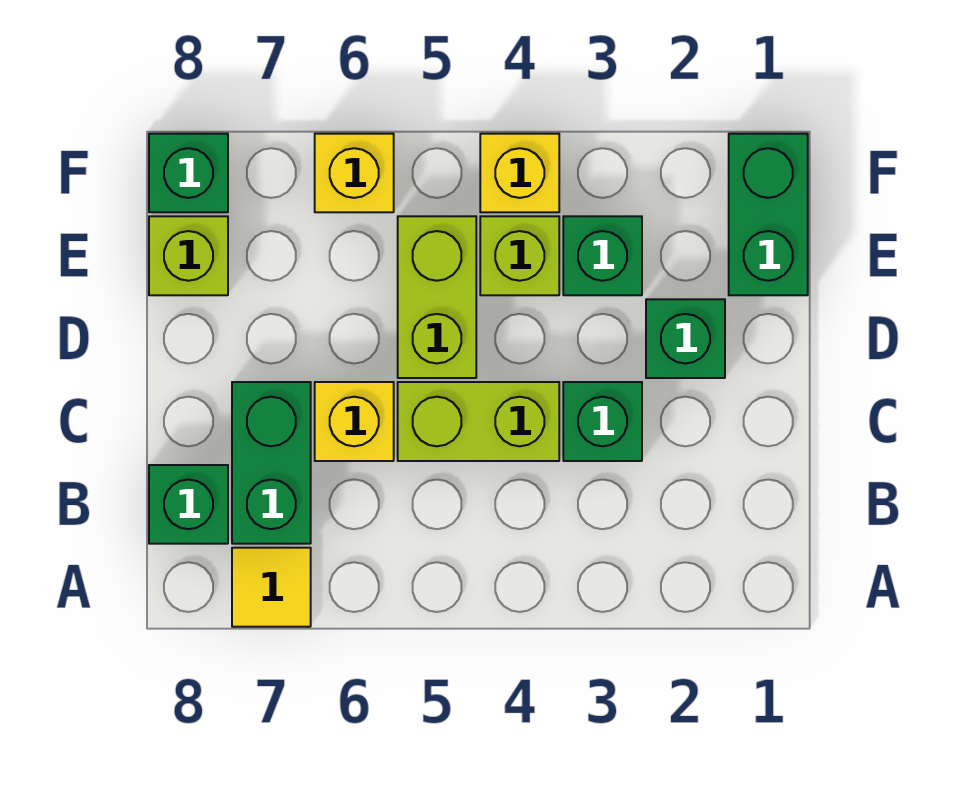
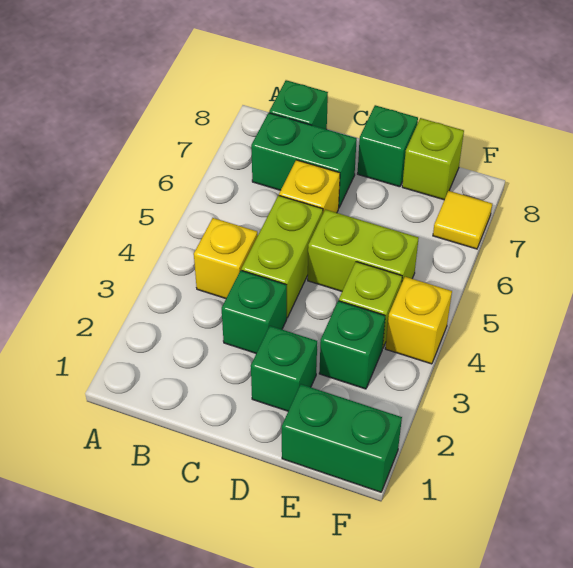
yellow tile A7 level 1 -> yellow tile F7 level 1
yellow brick F6 level 1 -> yellow brick B4 level 1
green brick F8 level 1 -> green brick D8 level 1

